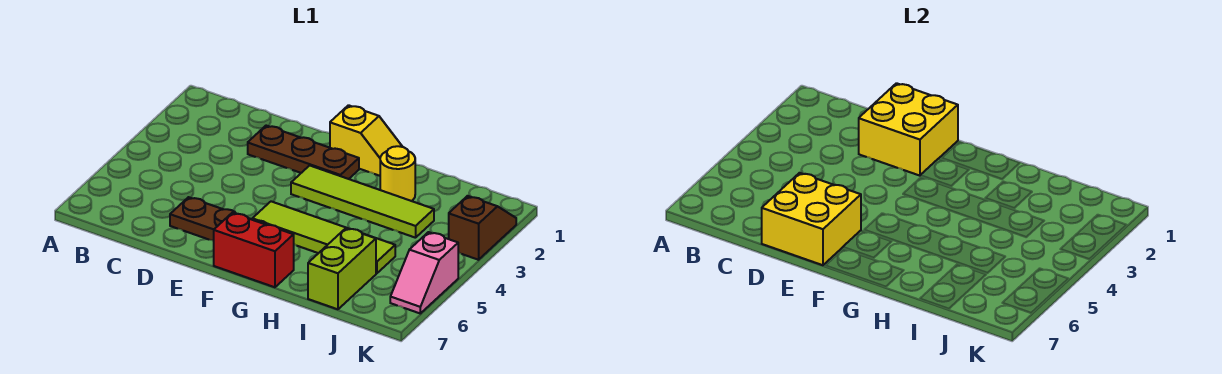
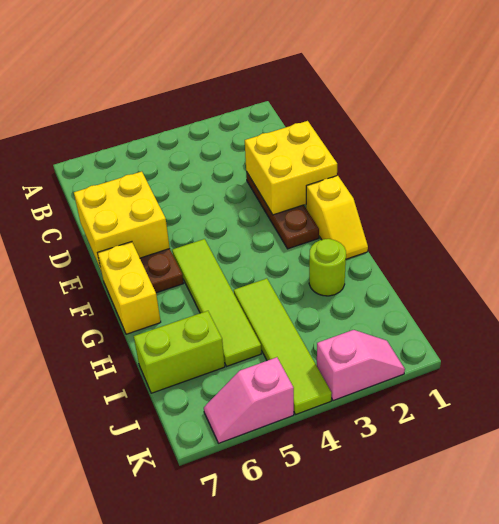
lime tile F3:I3 level 1 -> lime tile H4:K4 level 1
red brick F7:G7 level 1 -> yellow brick F7:G7 level 1
yellow round brick H2 level 1 -> lime round brick H2 level 1
brown slope K2:K3 level 1 top 3 -> pink slope K2:K3 level 1 top 3

